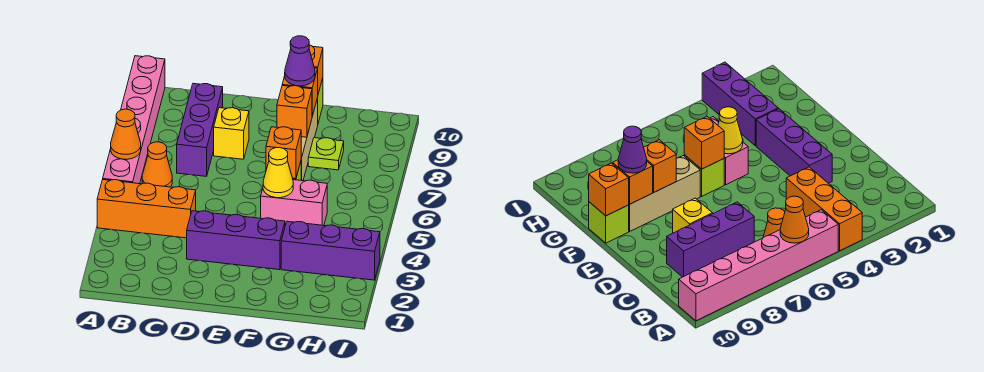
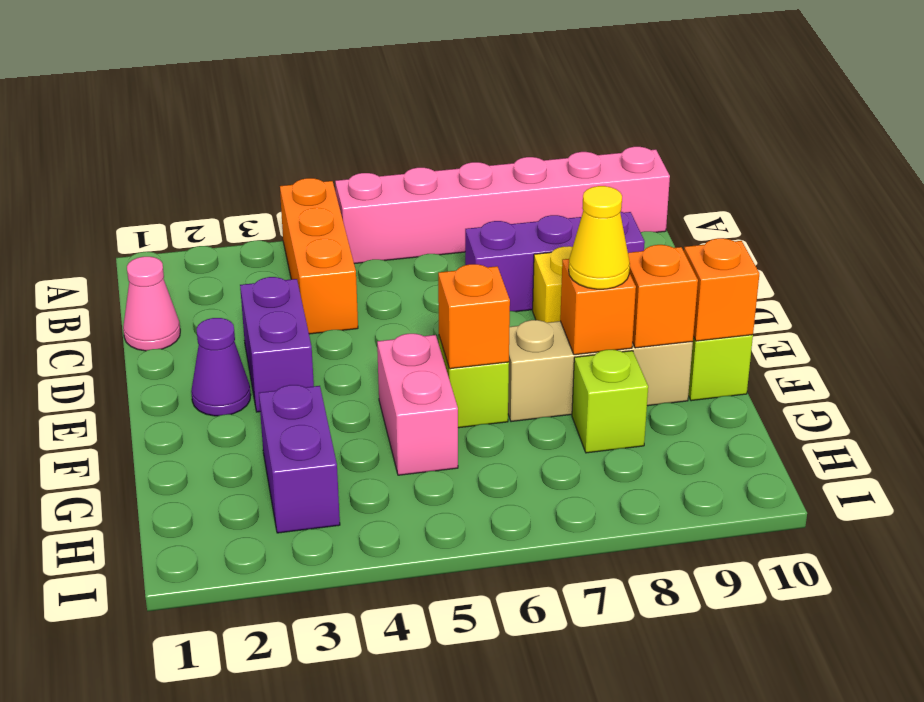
orange cone A6 level 2 -> none
orange cone B6 level 1 -> none
none -> pink cone C1 level 1
purple brick D3:F3 level 1 -> purple brick D3:E3 level 1
yellow cone F5 level 2 -> yellow cone F8 level 3
purple cone F9 level 3 -> purple cone E2 level 1
purple brick G3:I3 level 1 -> purple brick G3:H3 level 1
lime plate G8 level 1 -> lime brick G8 level 1

